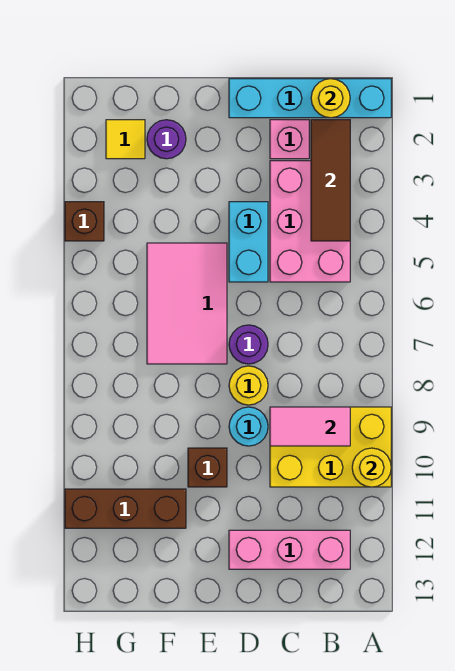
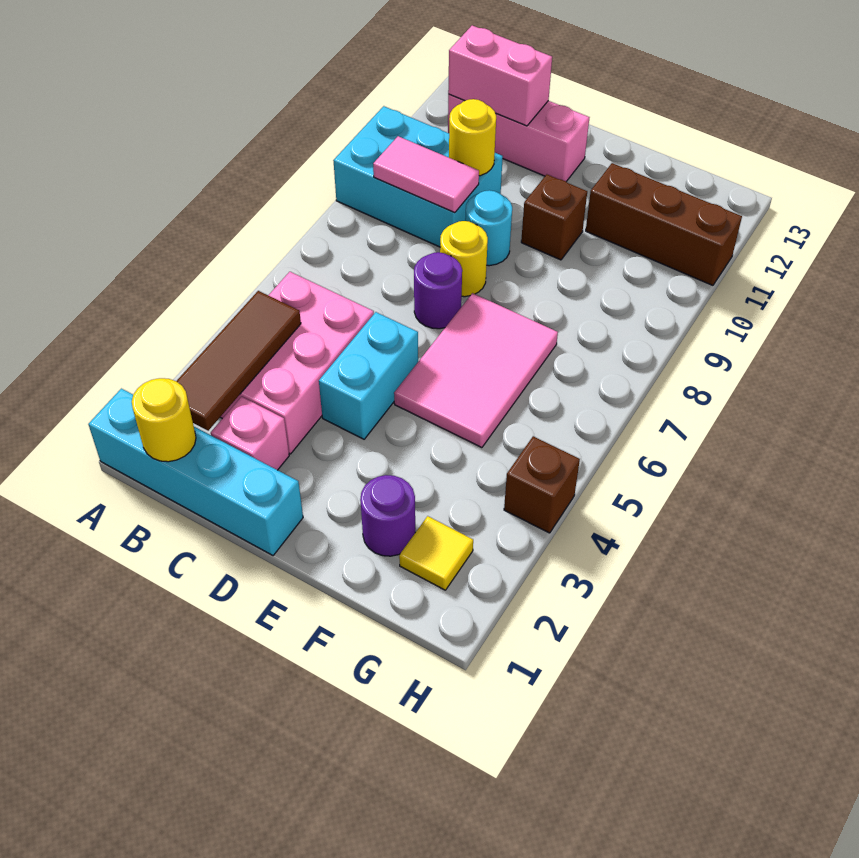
yellow brick A9:C10 level 1 -> cyan brick A9:C10 level 1
yellow round brick A10 level 2 -> yellow round brick C10 level 2
none -> pink brick B12:C12 level 2

